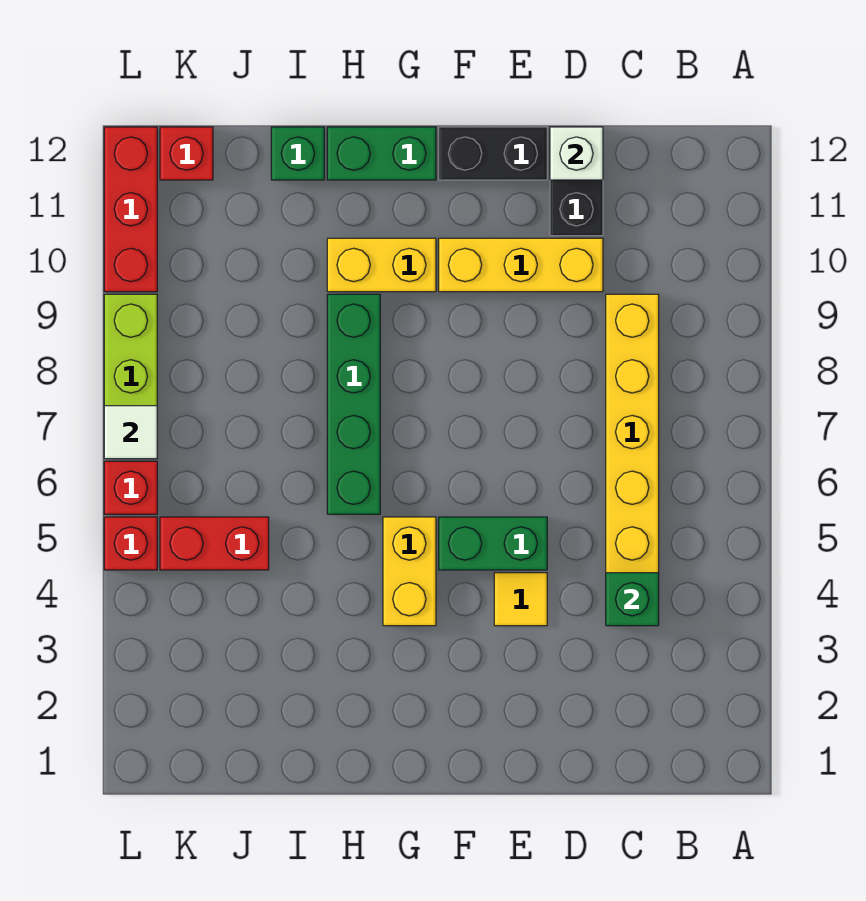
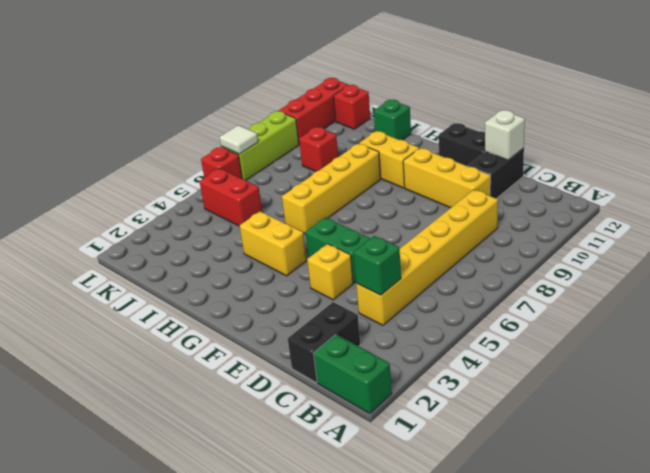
none -> black brick C1:C2 level 1
yellow tile E4 level 1 -> yellow brick E4 level 1
yellow brick G4:G5 level 1 -> yellow brick G4:H4 level 1
green brick G12:H12 level 1 -> green brick A1:B1 level 1
green brick H6:H9 level 1 -> yellow brick H6:H9 level 1
red brick L5 level 1 -> red brick J9 level 1

